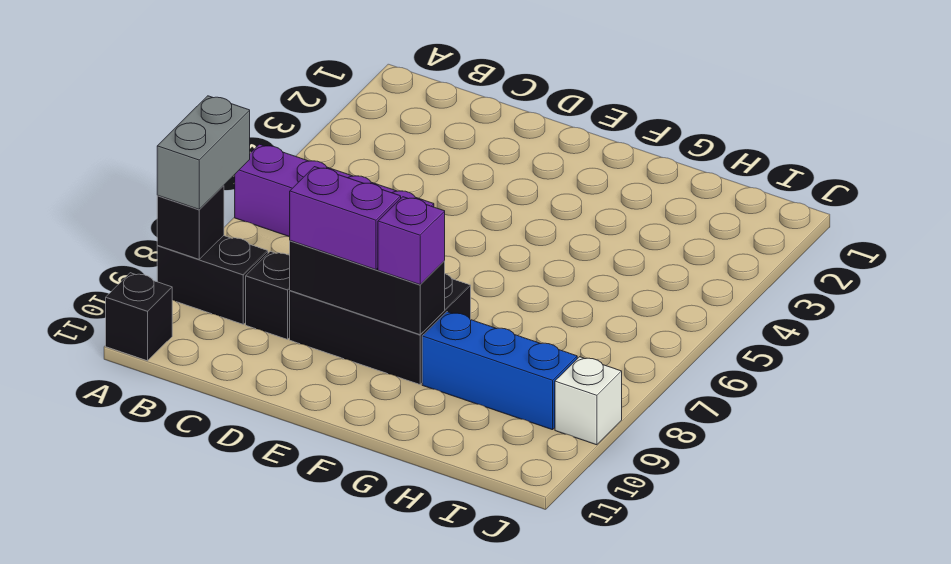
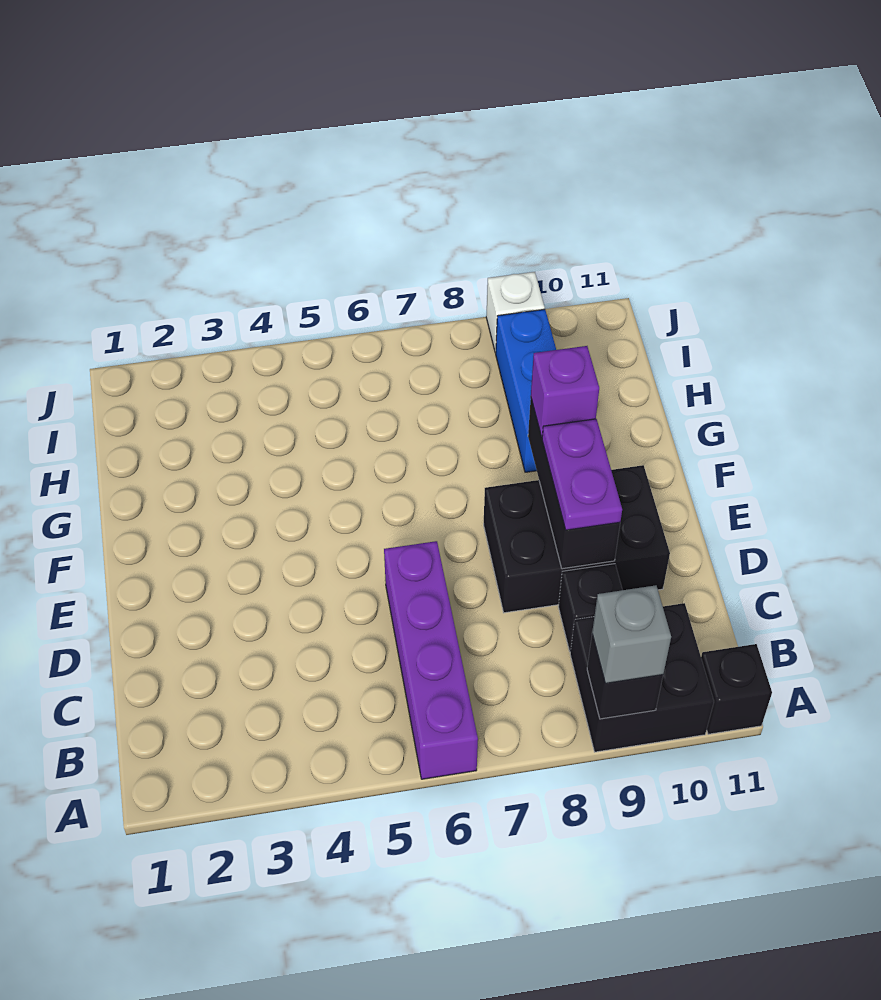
grey brick A8:A9 level 3 -> grey brick A9 level 3
black brick A9:B9 level 1 -> black brick A9:B10 level 1
black brick D8:F9 level 1 -> black brick D8:E10 level 1
purple brick D9:E9 level 3 -> purple plate D9:E9 level 3

